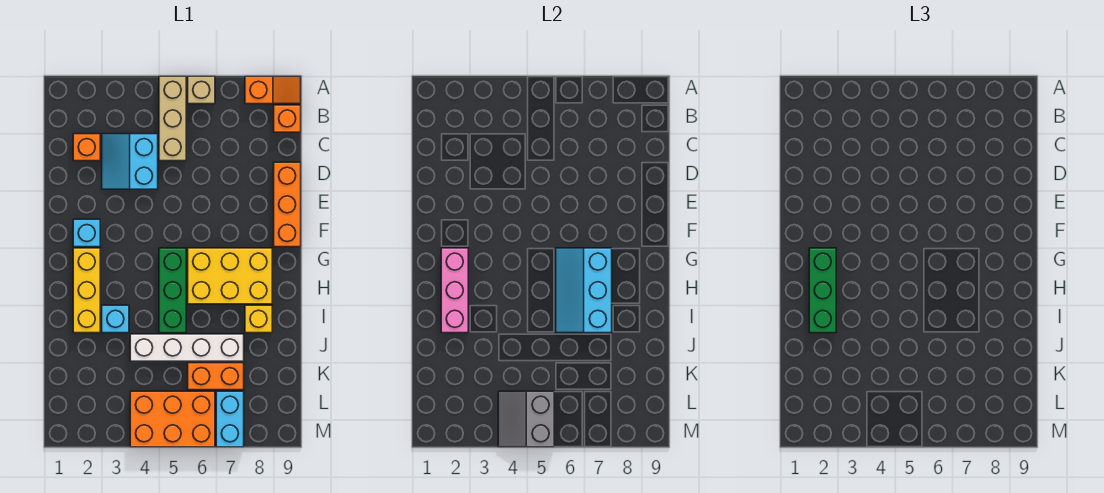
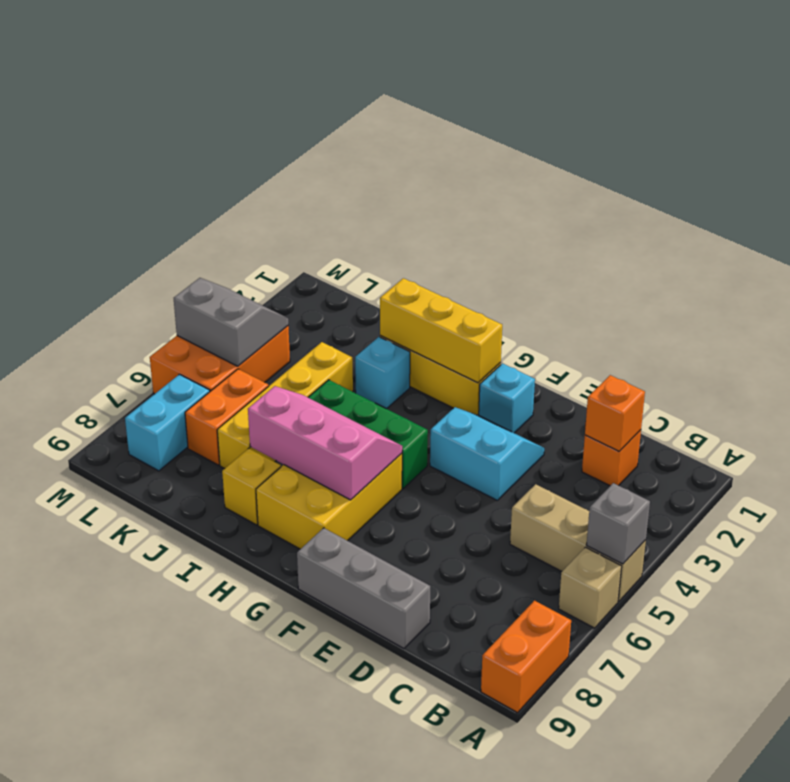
none -> grey brick A5 level 2
orange slope A8:A9 level 1 top 8 -> orange brick A8:A9 level 1
orange brick B9 level 1 -> orange brick C2 level 2
cyan slope C3:D4 level 1 top 4 -> cyan slope E3:F4 level 1 top 4
orange brick D9:F9 level 1 -> grey brick D9:F9 level 1
pink brick G2:I2 level 2 -> yellow brick G2:I2 level 2
green brick G2:I2 level 3 -> none
cyan slope G6:I7 level 2 top 7 -> pink slope G6:I7 level 2 top 7
white brick J4:J7 level 1 -> yellow brick J4:J7 level 1
cyan brick L7:M7 level 1 -> cyan brick L7:L8 level 1

